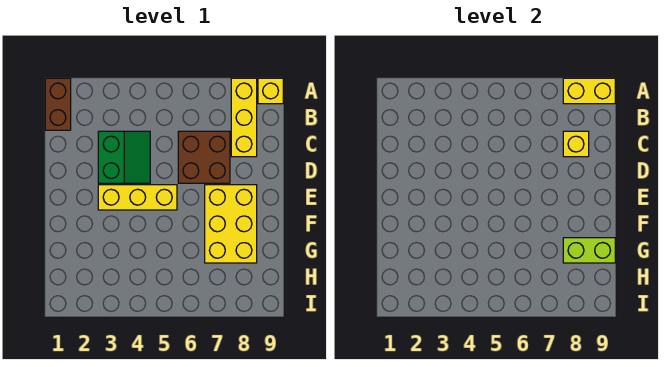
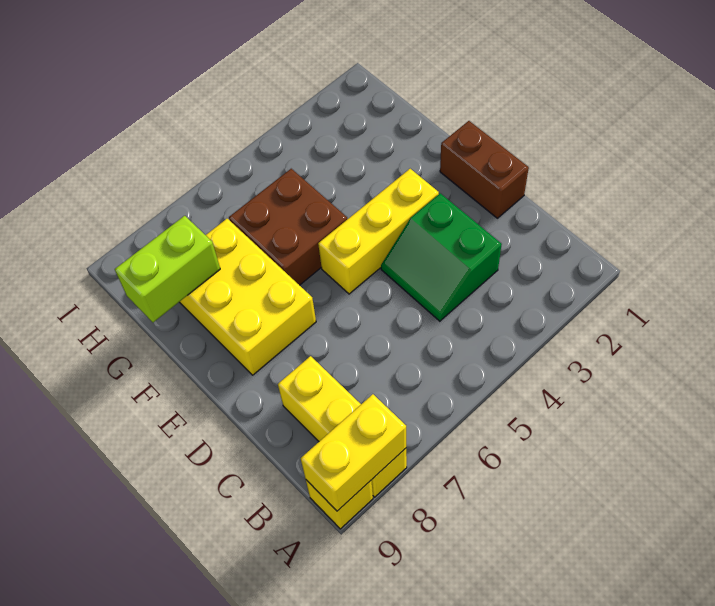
brown brick A1:B1 level 1 -> brown brick D1:E1 level 1
brown brick C6:D7 level 1 -> brown brick F5:G6 level 1
yellow brick C8 level 2 -> none

